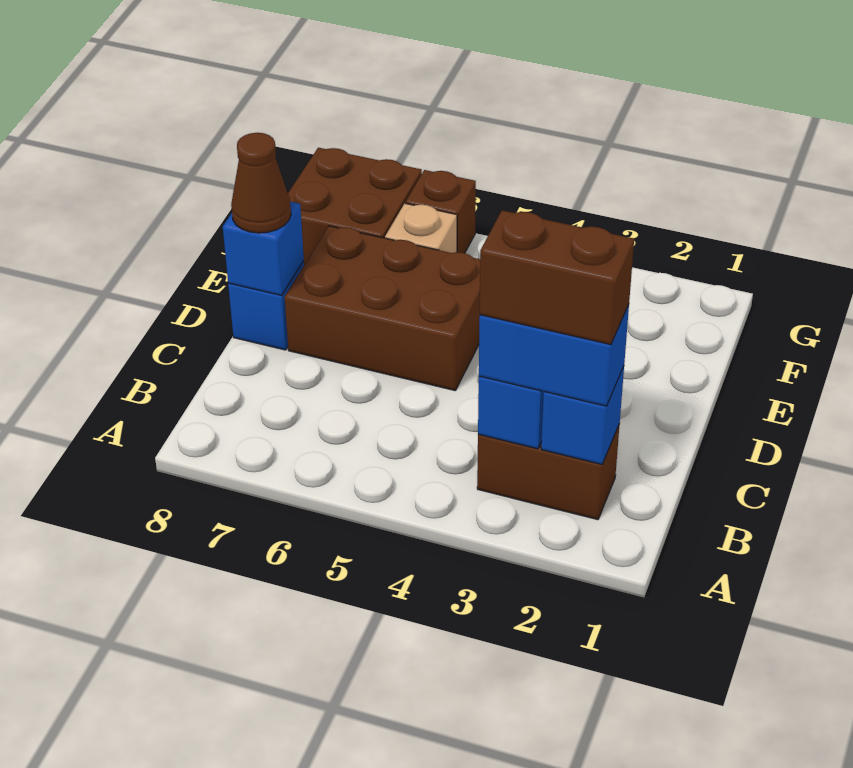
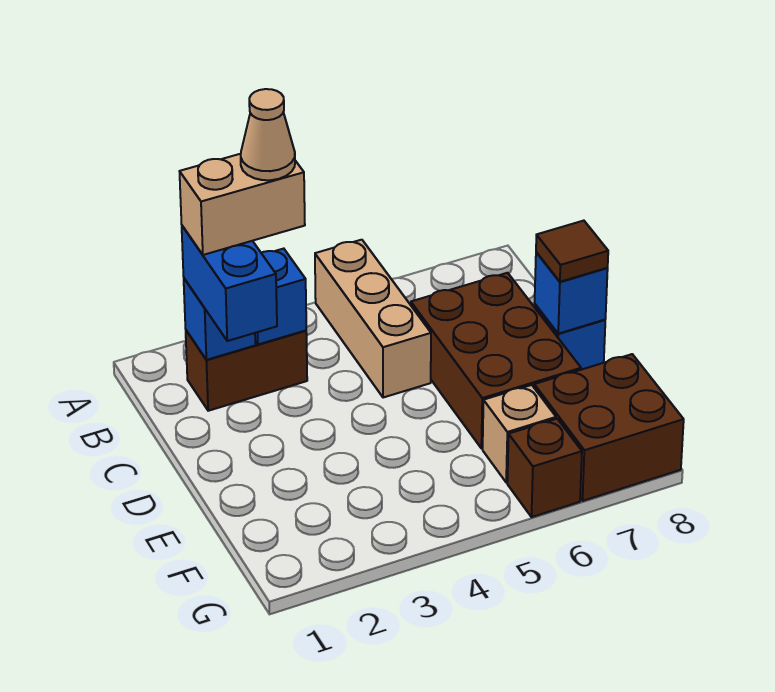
none -> tan brick A5:C5 level 1
blue brick B2:B3 level 3 -> blue brick B2:C2 level 3
brown brick B2:B3 level 4 -> tan brick B2:B3 level 4
none -> tan cone B3 level 5
brown brick D5:E7 level 1 -> brown brick C6:E7 level 1
brown cone D8 level 3 -> brown tile D8 level 3

